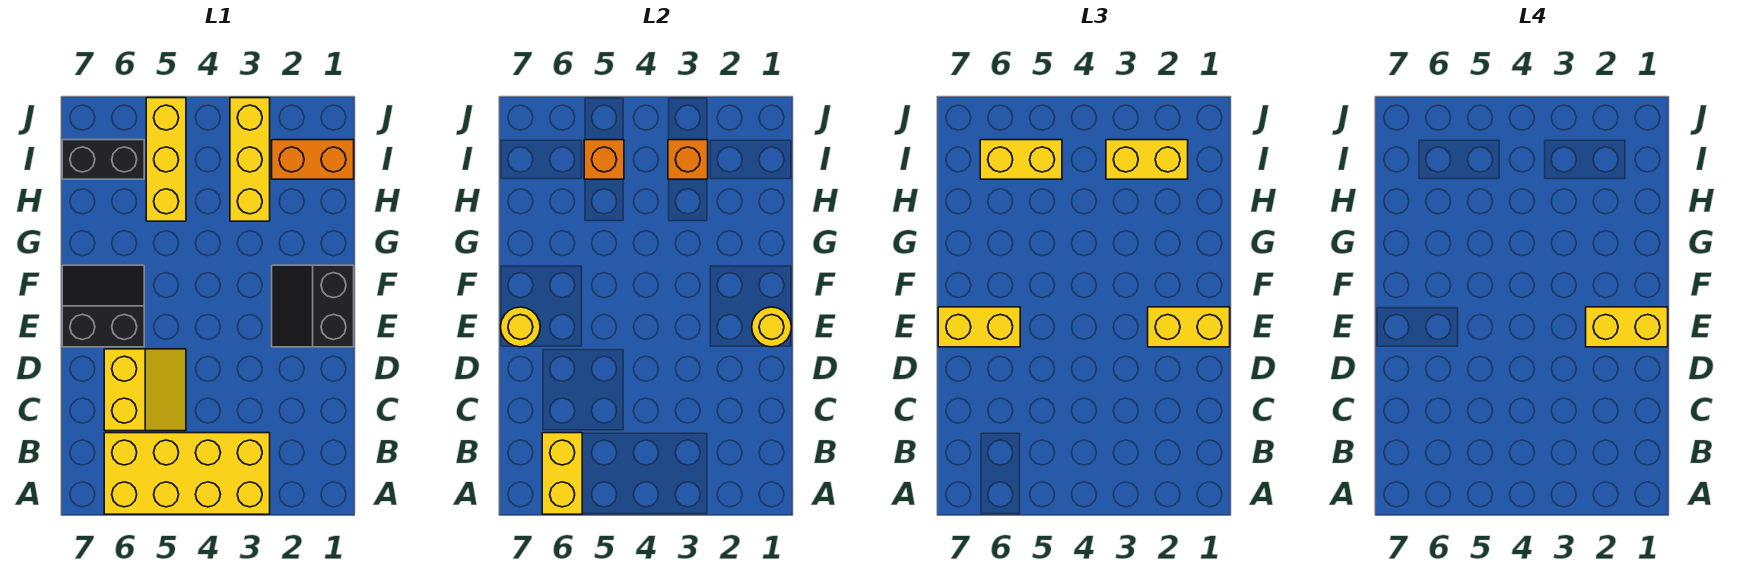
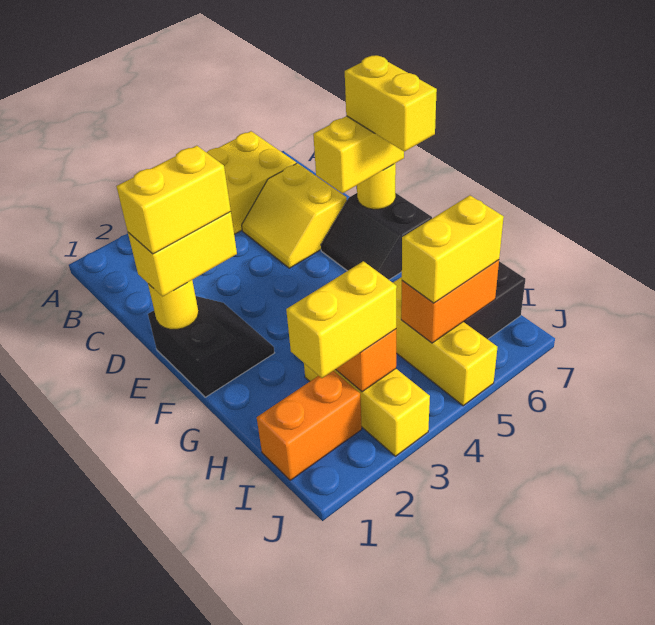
yellow brick A6:B6 level 2 -> yellow brick E7:F7 level 4
black slope E6:F7 level 1 top E -> black slope E6:F7 level 1 top 7
orange brick I5 level 2 -> orange brick I5:I6 level 2

